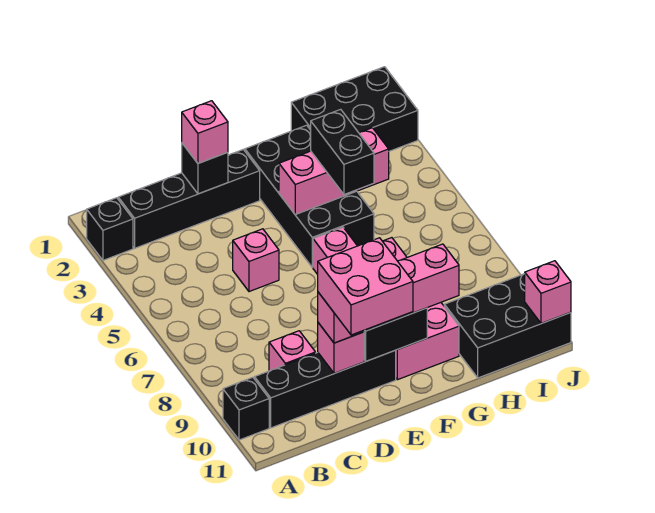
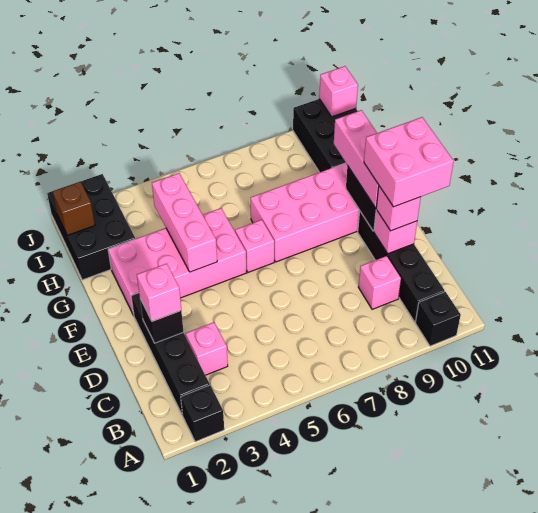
pink brick D5 level 1 -> pink brick C3 level 1
black brick F2:G5 level 1 -> pink brick F2:G5 level 1
black brick G4:G5 level 3 -> none
none -> brown brick I1 level 2

